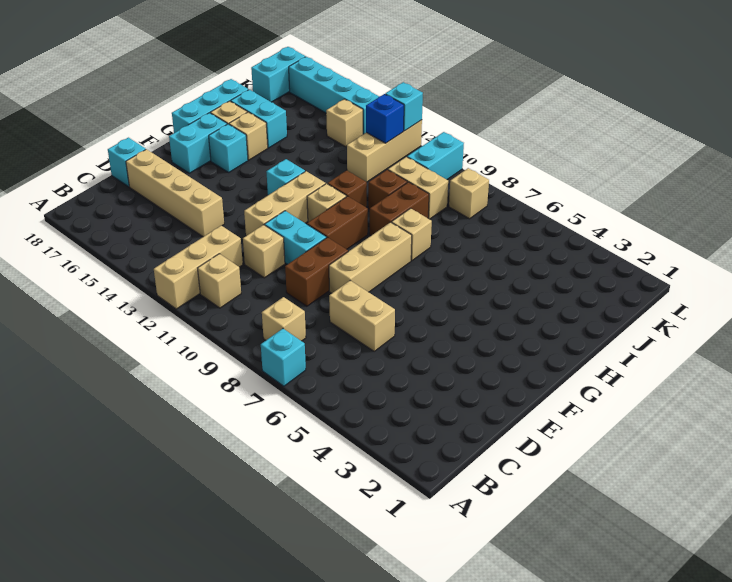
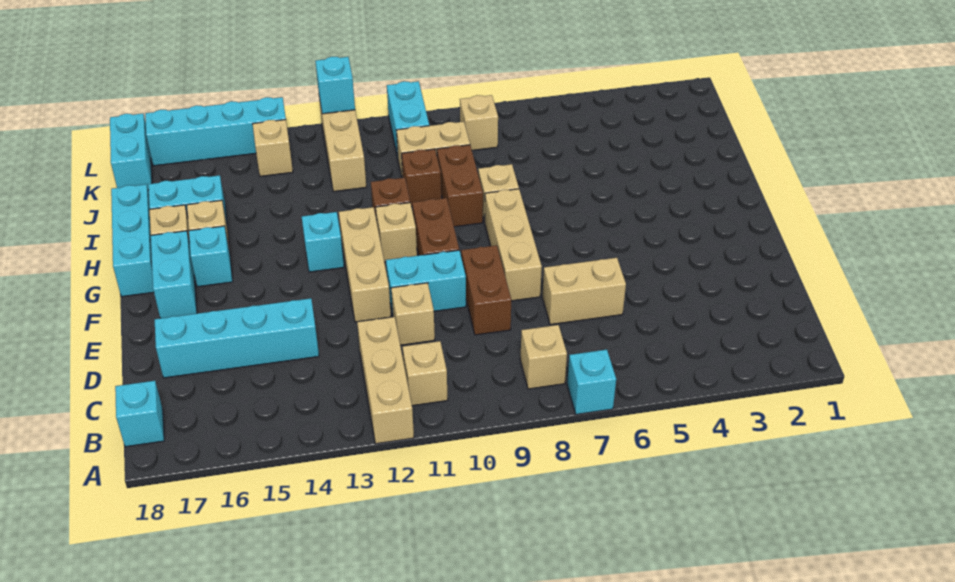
tan brick D14:D17 level 1 -> cyan brick D14:D17 level 1
cyan brick D18 level 1 -> cyan brick B18 level 1
blue brick K12 level 2 -> none

